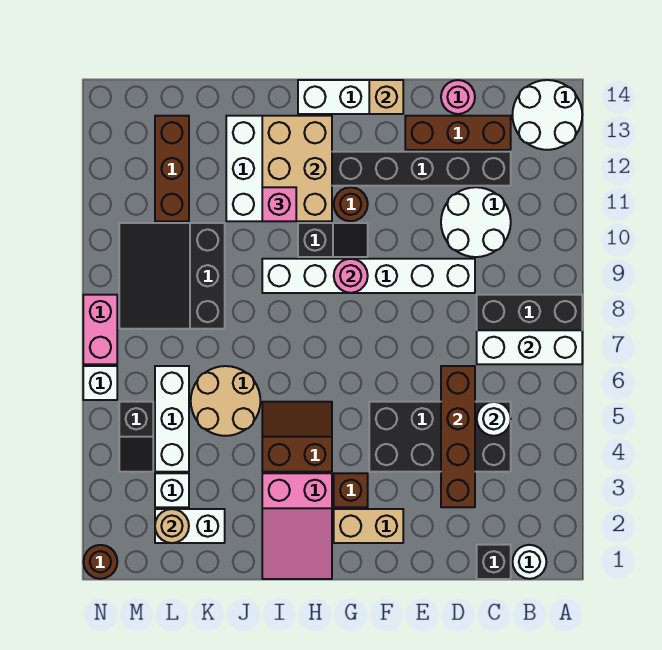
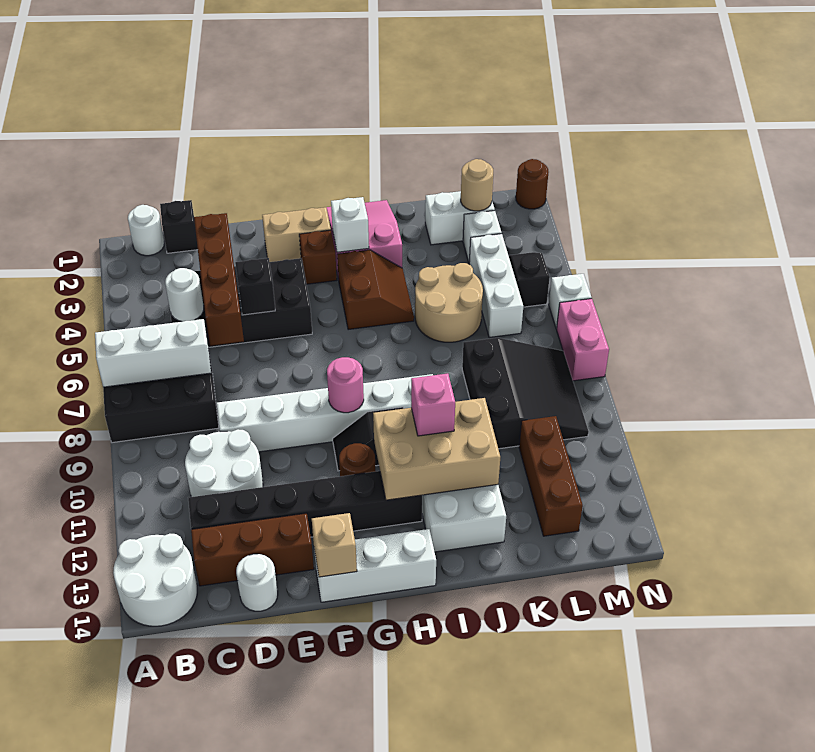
pink round brick D14 level 1 -> white round brick D14 level 1
none -> black brick E5 level 2
none -> white brick H3 level 2
brown slope H4:I5 level 1 top 4 -> brown slope H4:I5 level 1 top H
tan brick H11:I13 level 2 -> tan brick H11:J12 level 2

